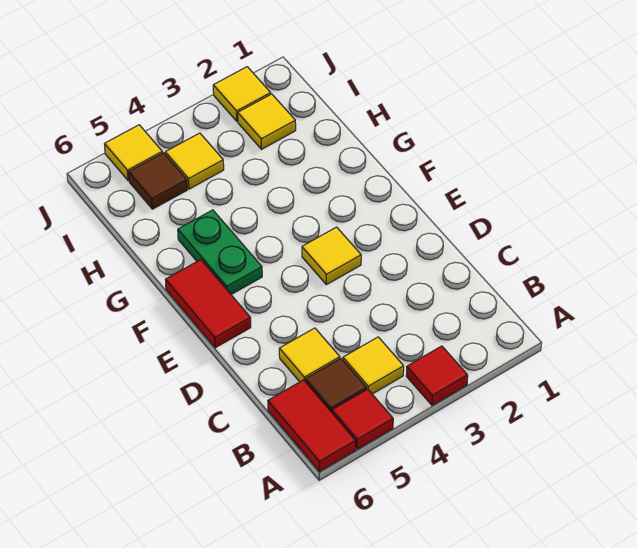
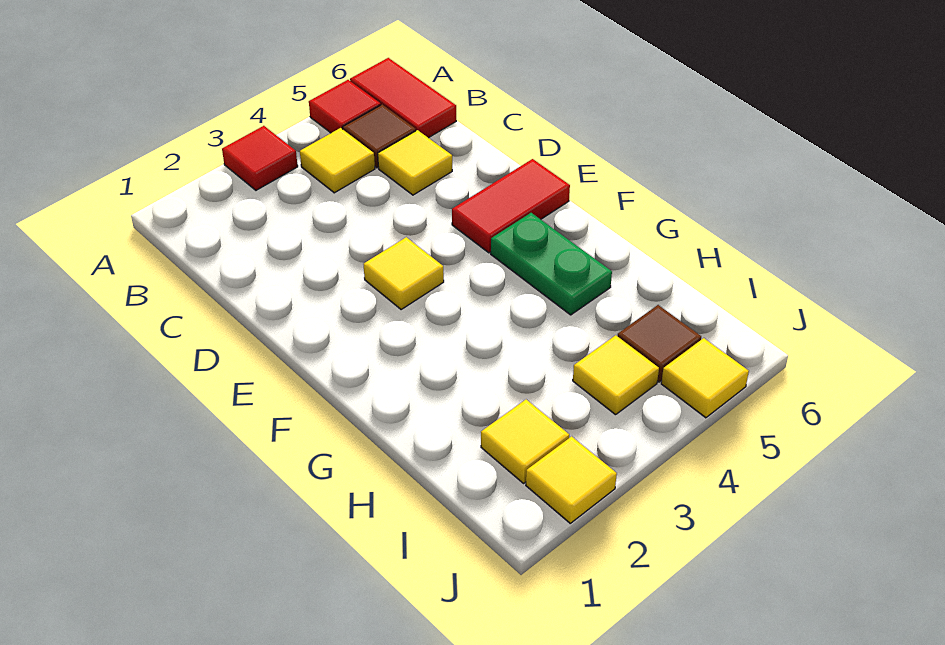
red tile E6:F6 level 1 -> red tile E5:E6 level 1

